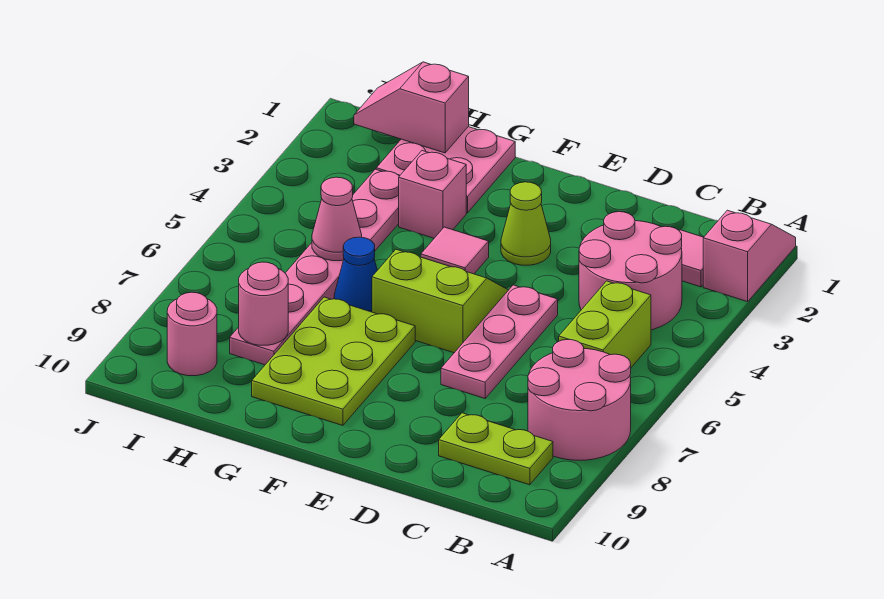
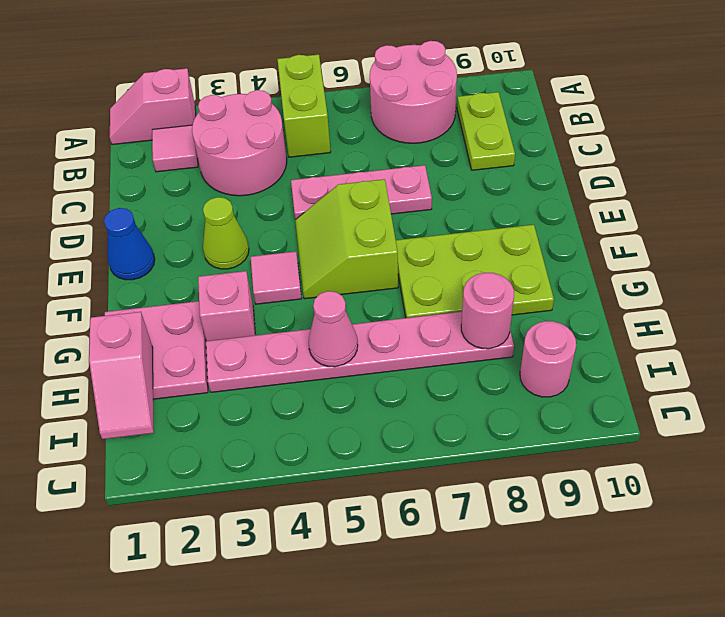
lime brick B5:B6 level 1 -> lime brick A5:B5 level 1
blue cone G6 level 1 -> blue cone E1 level 1

